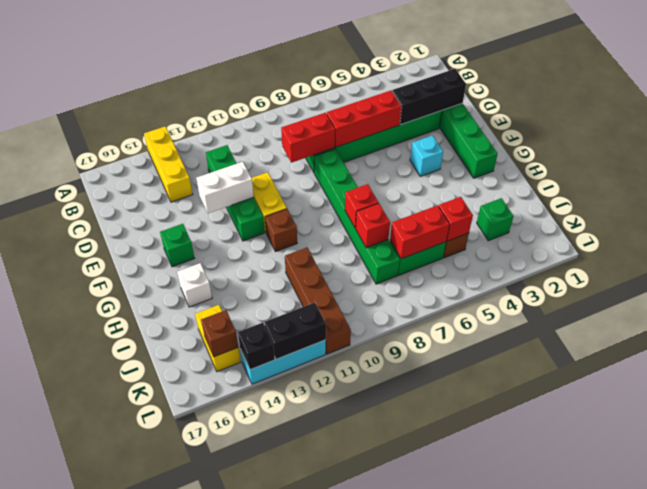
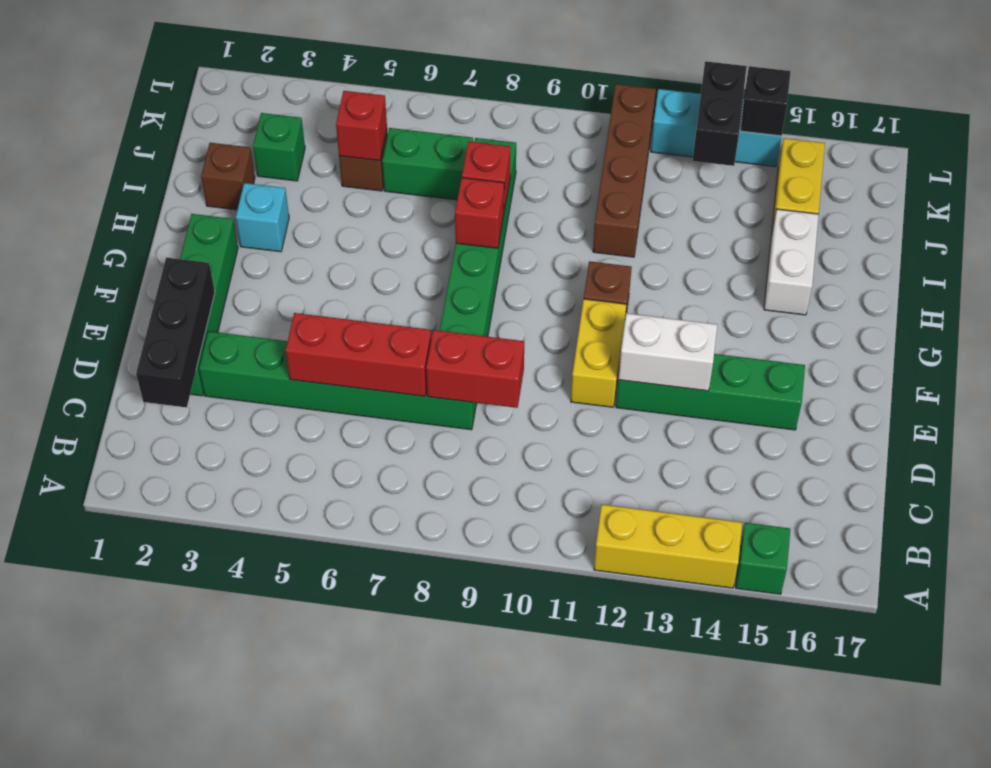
yellow brick A14:C14 level 1 -> yellow brick A12:A14 level 1
green brick C12:F12 level 1 -> green brick E12:E15 level 1
black brick D2:D4 level 2 -> black brick C2:E2 level 2
cyan brick F4 level 1 -> cyan brick H3 level 1
green brick F15 level 1 -> green brick A15 level 1
white brick H15 level 1 -> white brick H15:I15 level 1
red brick J6:J7 level 2 -> none
brown brick K15 level 2 -> brown brick I2 level 1
black brick L12:L13 level 2 -> black brick K13:L13 level 2

